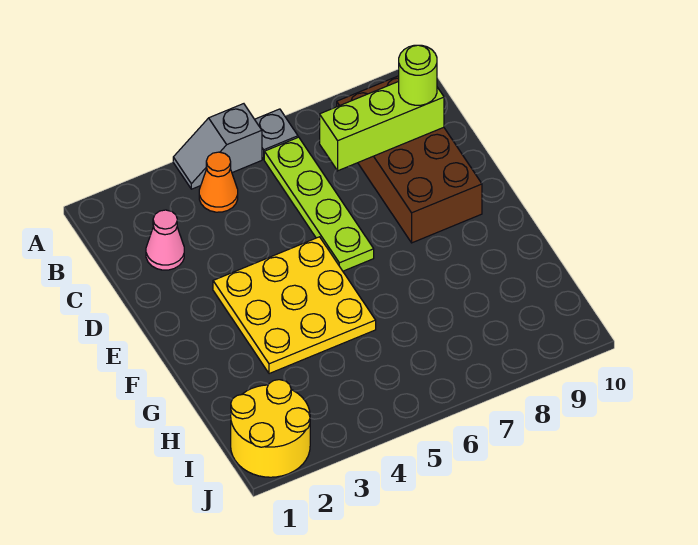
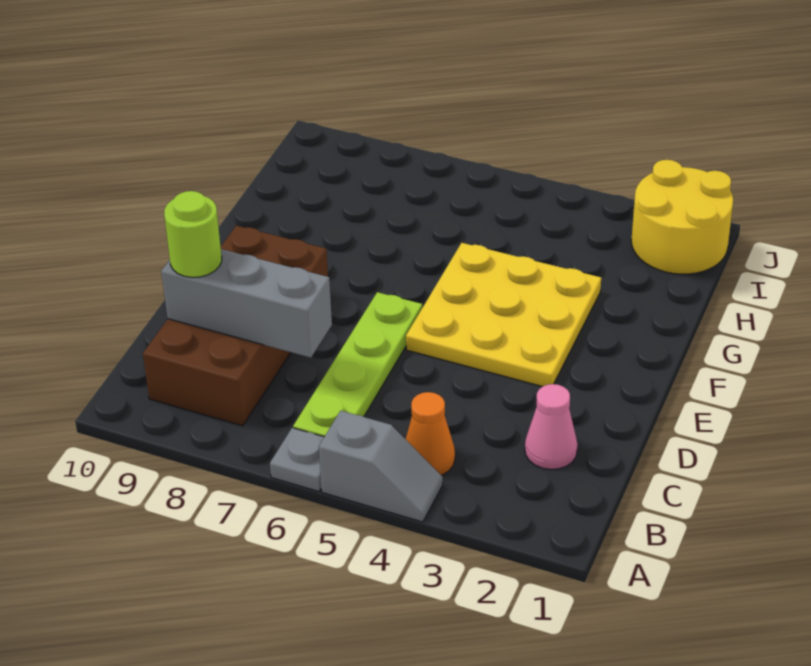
lime brick C7:C9 level 2 -> grey brick C7:C9 level 2

